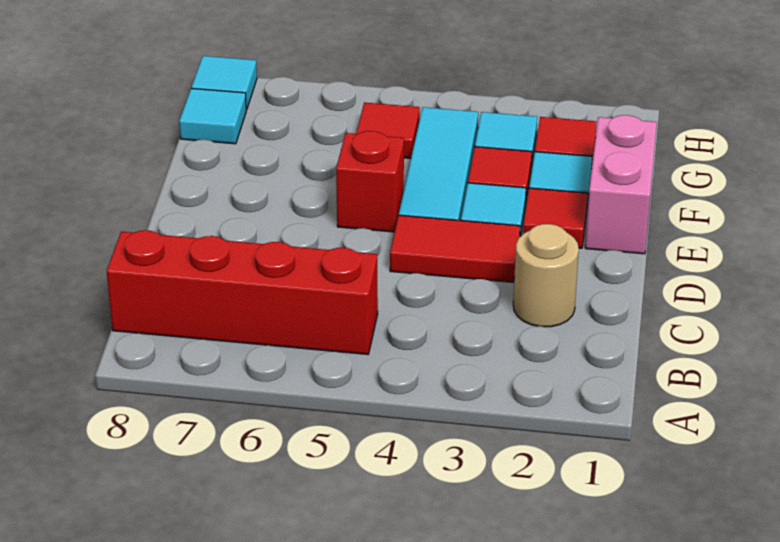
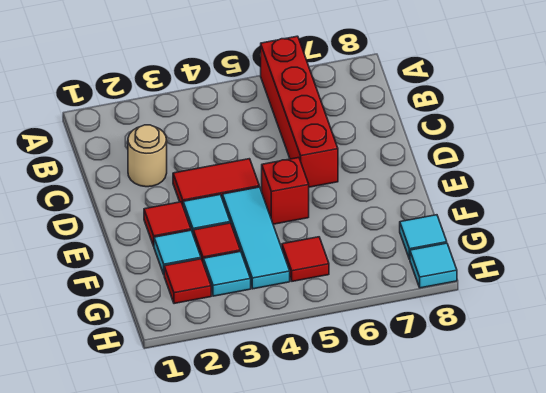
red brick B5:B8 level 1 -> red brick A6:D6 level 1
pink brick E1:F1 level 1 -> none

